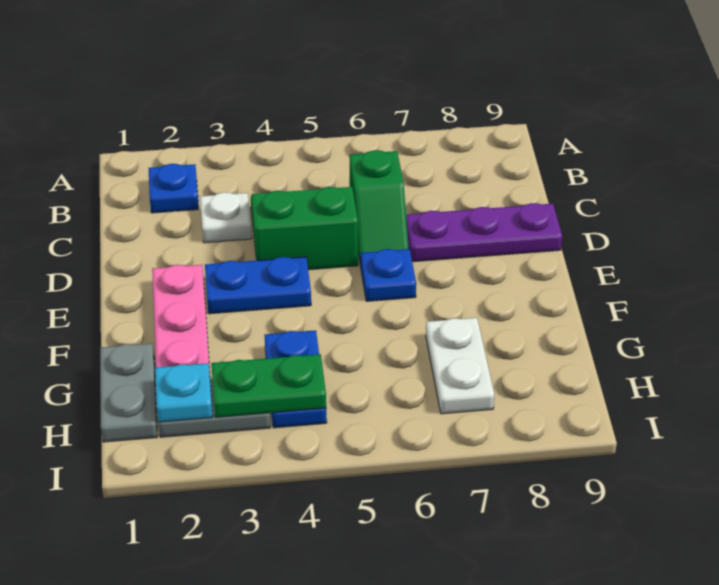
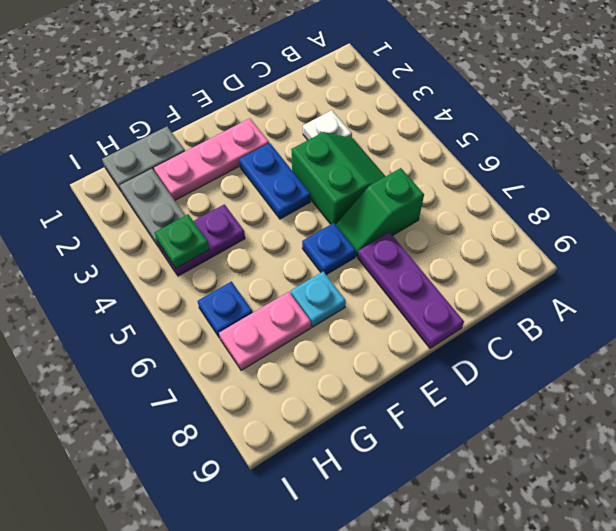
blue plate B2 level 1 -> blue plate H6 level 1
blue plate G4:H4 level 1 -> purple plate G4:H4 level 1
white plate G7:H7 level 1 -> pink plate G7:H7 level 1
cyan plate H2 level 2 -> cyan plate F7 level 1
green plate H3:H4 level 2 -> green plate H4 level 2

